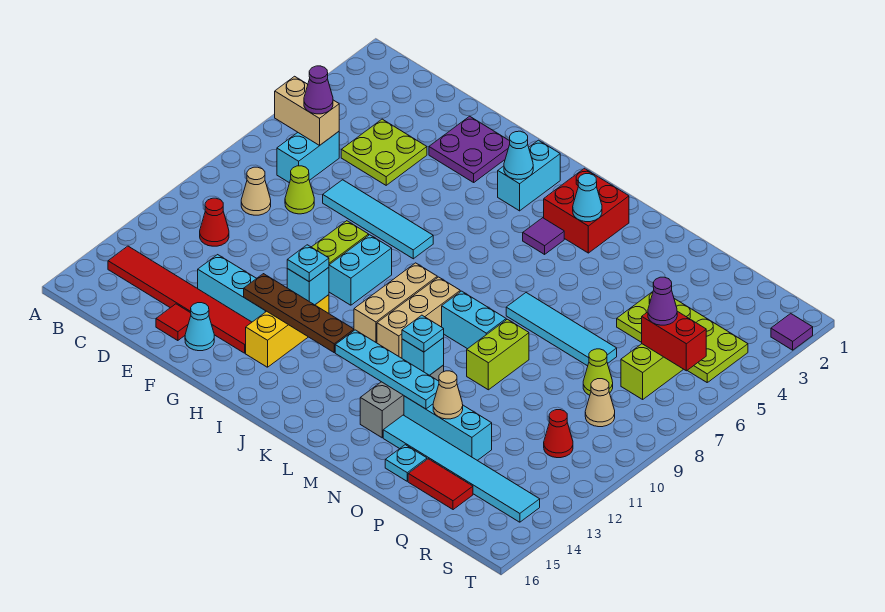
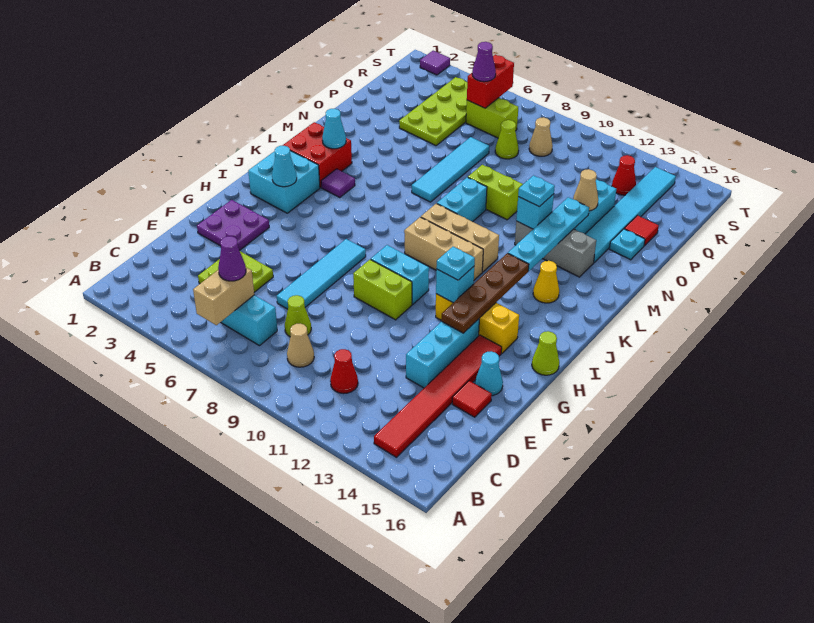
none -> lime cone H16 level 1
cyan brick I2:I3 level 1 -> cyan brick I2:J3 level 1
none -> yellow cone K14 level 1
red tile P15:Q15 level 1 -> red tile P15 level 1
red cone R11 level 1 -> red cone R13 level 1

